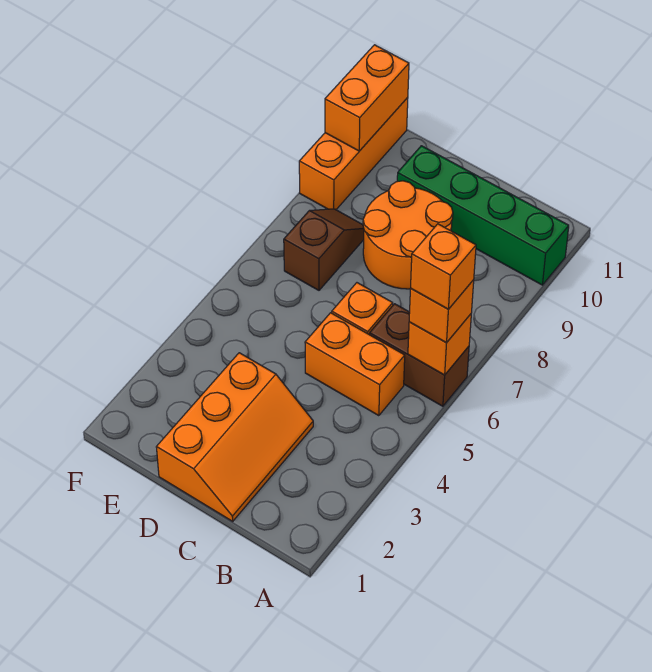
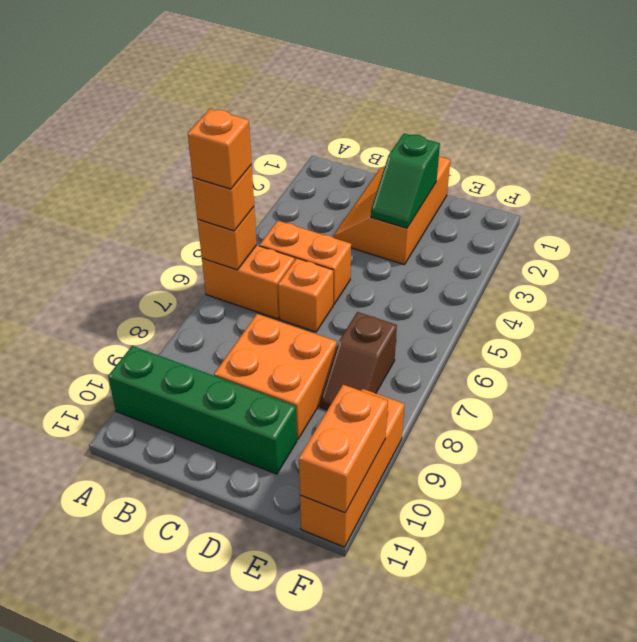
brown brick A6:B6 level 1 -> orange brick A6:B6 level 1
orange round brick C8:D9 level 1 -> orange brick C8:D9 level 1
none -> green slope D2:D3 level 2 top 2

